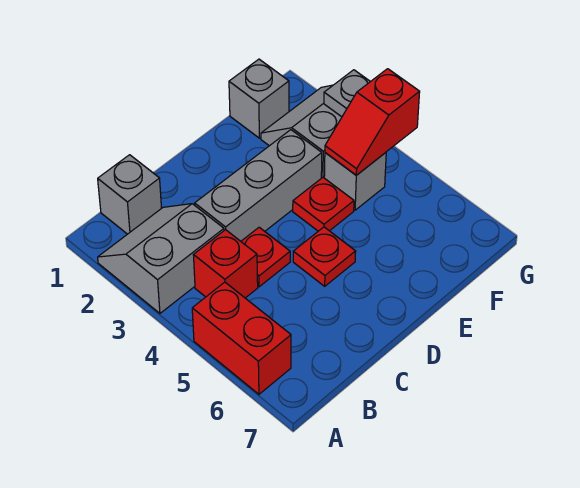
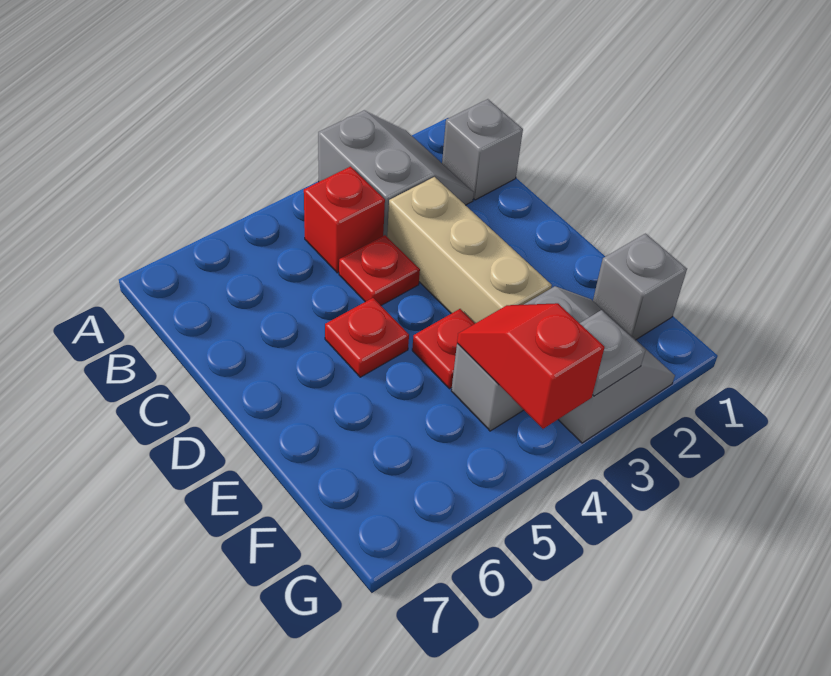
red brick A5:A6 level 1 -> none
grey brick C3:E3 level 1 -> tan brick C3:E3 level 1

